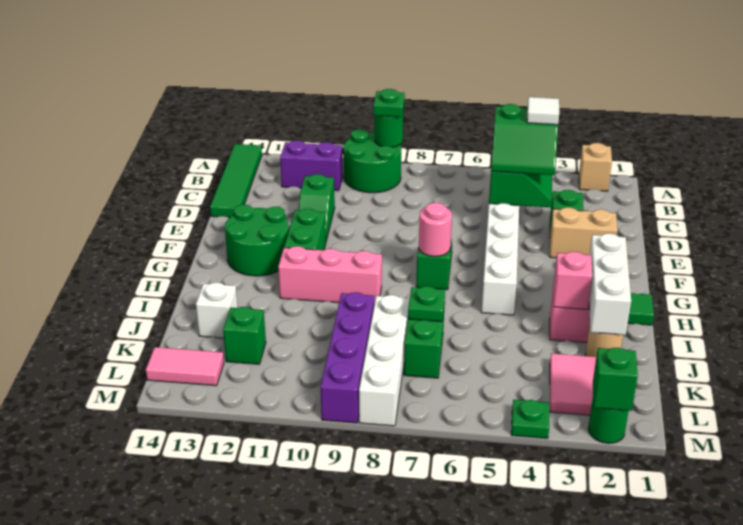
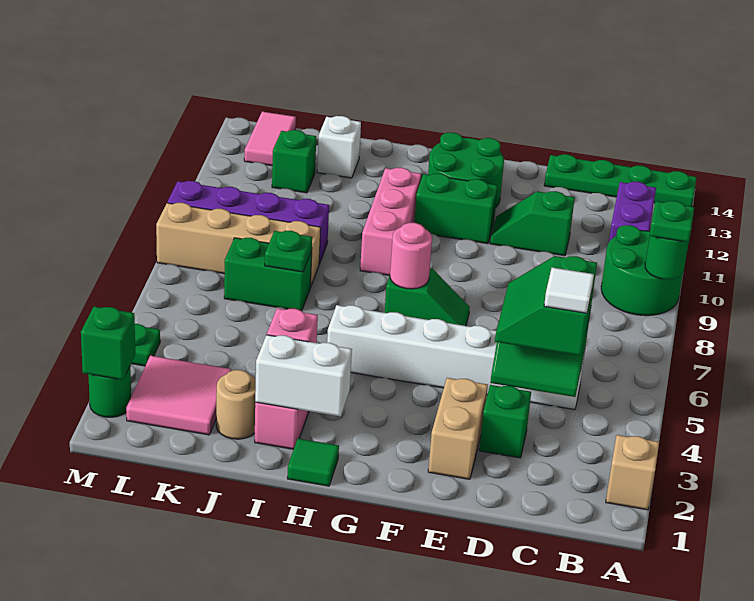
green tile A14:D14 level 1 -> green plate A14:D14 level 1
white brick H2:J2 level 2 -> white brick H2:I2 level 2
white brick J8:M8 level 1 -> tan brick J8:M8 level 1

